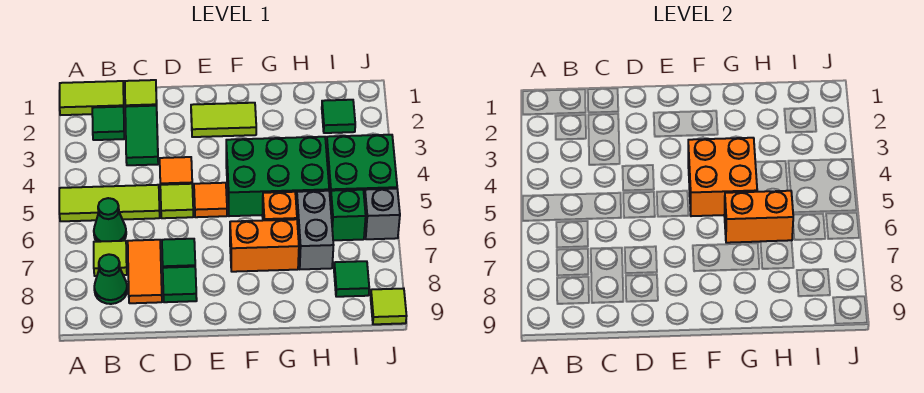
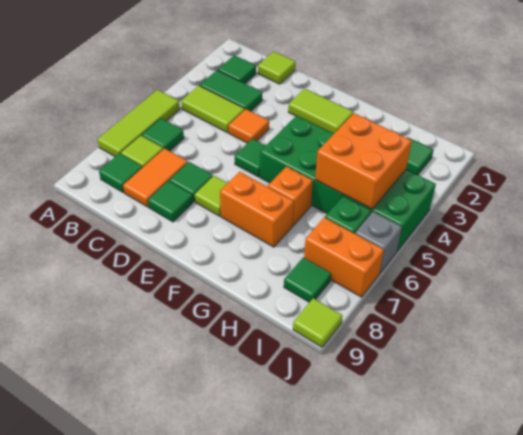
lime tile A1:B1 level 1 -> lime tile B4:C4 level 1
lime tile A5:C5 level 1 -> lime tile A5:A7 level 1
green cone B6 level 1 -> green tile B6 level 1
green cone B8 level 1 -> green tile B8 level 1
green tile C2:C3 level 1 -> green tile B3:C3 level 1
lime tile D5 level 1 -> lime tile E7 level 1
orange tile E5 level 1 -> green tile E5 level 1
orange brick F4:G5 level 2 -> orange brick H4:I5 level 2
orange brick G6:H6 level 2 -> orange brick I7:J7 level 1
grey brick H6:H7 level 1 -> none

